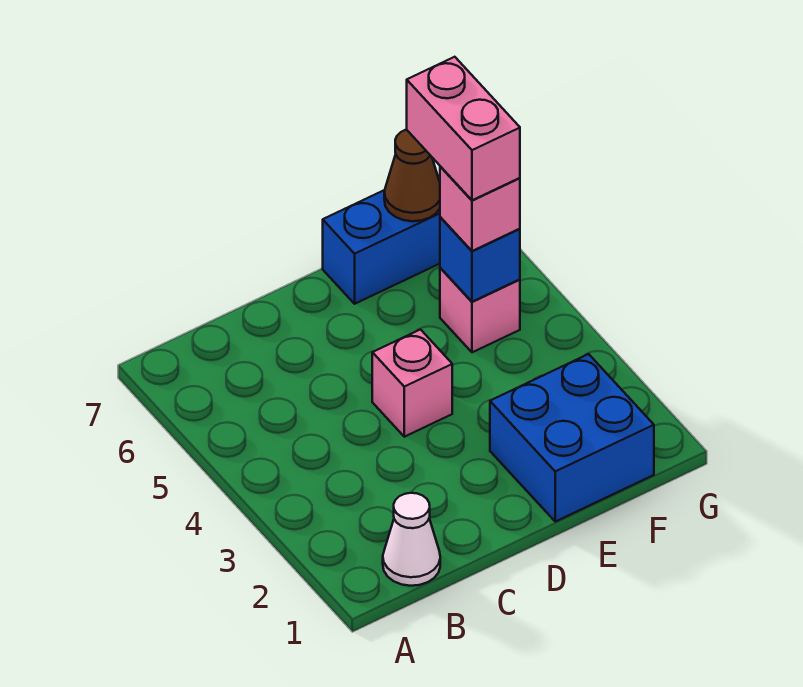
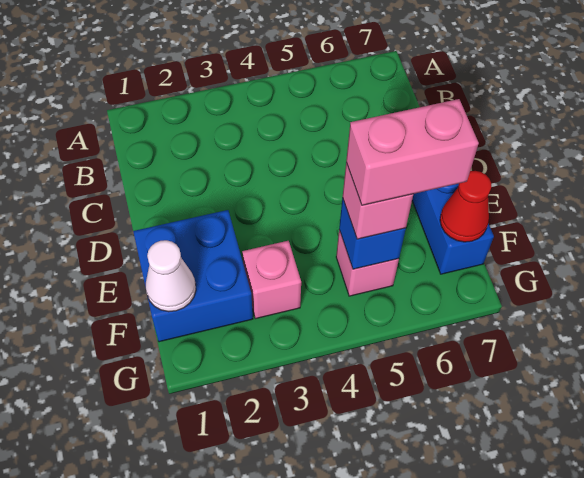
white cone B1 level 1 -> white cone F1 level 2
pink brick D4 level 1 -> pink brick F3 level 1
brown cone F7 level 2 -> red cone F7 level 2

